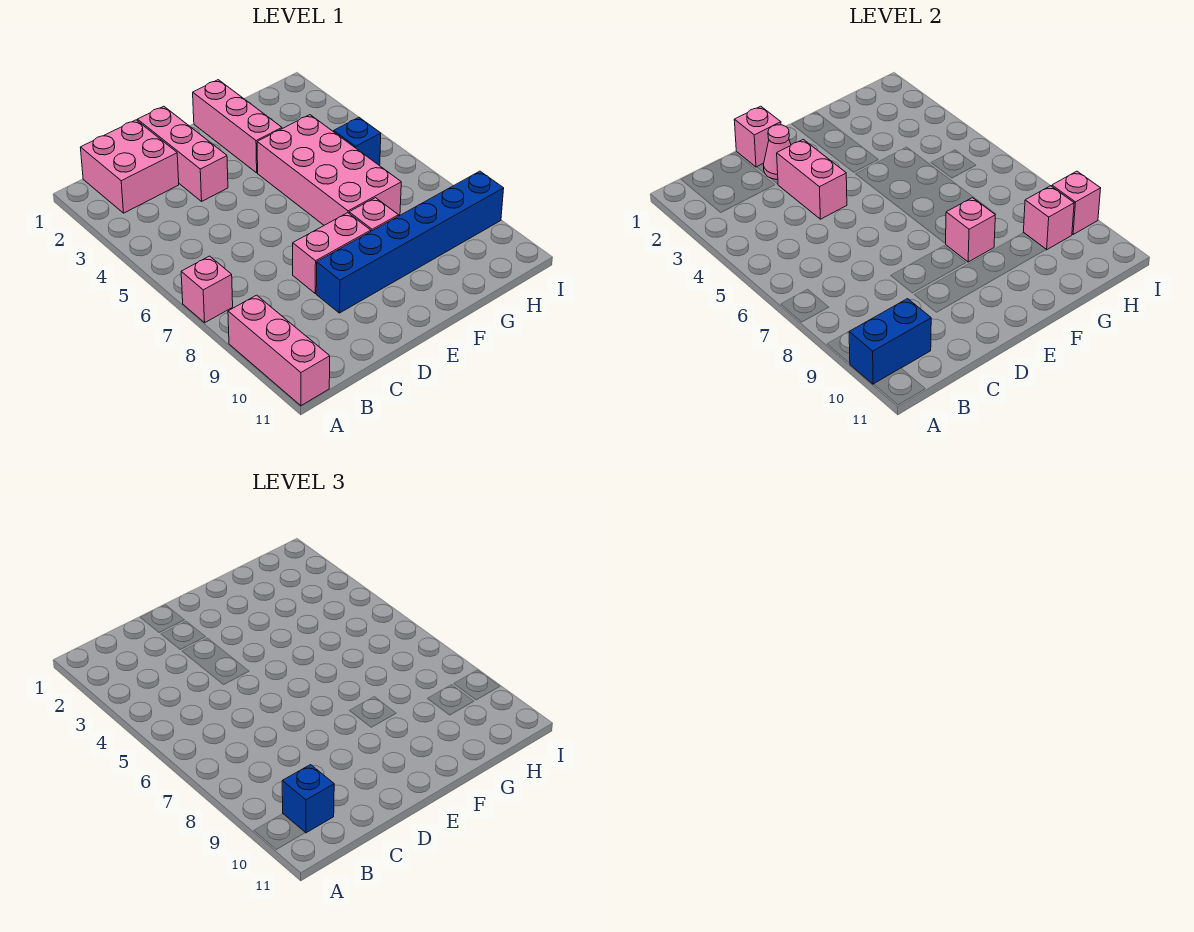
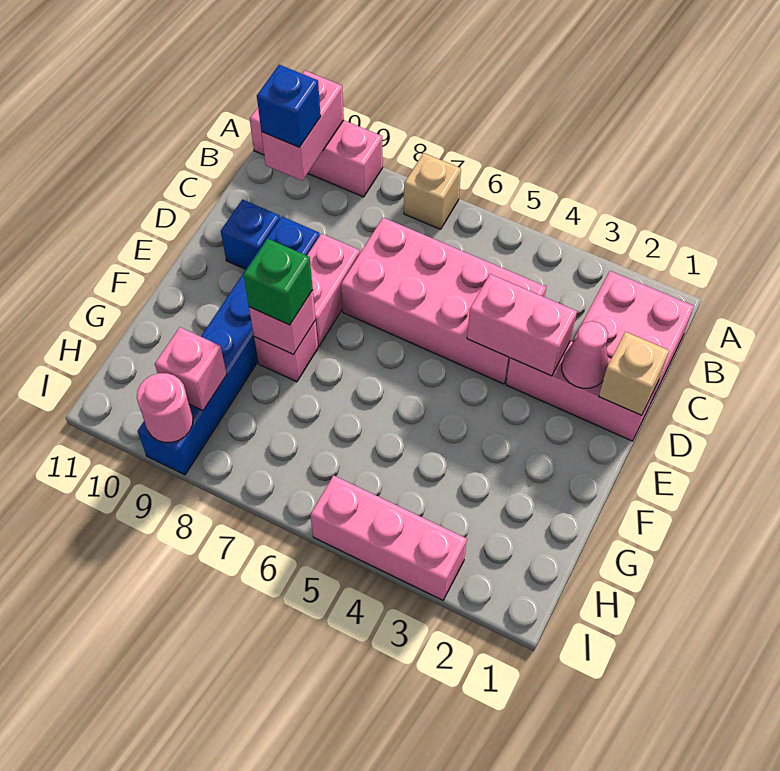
pink brick A7 level 1 -> tan brick A7 level 1
blue brick A10:B10 level 2 -> pink brick A10:B10 level 2
pink brick D1 level 2 -> tan brick D1 level 2
pink brick F1:F3 level 1 -> pink brick I3:I5 level 1
pink brick F4:G7 level 1 -> pink brick C4:D7 level 1
none -> green brick F8 level 3
blue brick H5 level 1 -> blue brick D10 level 1
pink brick I9 level 2 -> pink round brick I9 level 2

